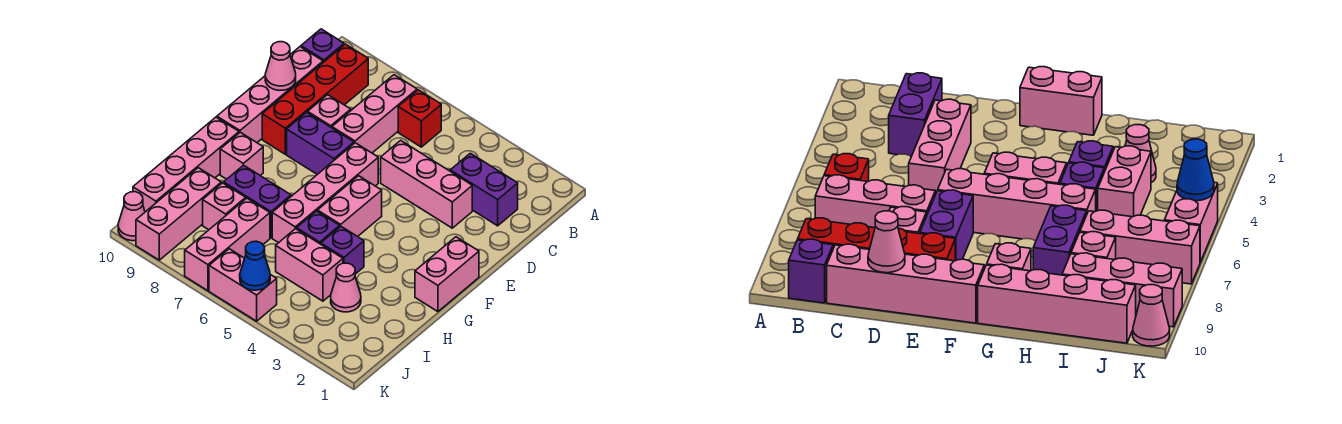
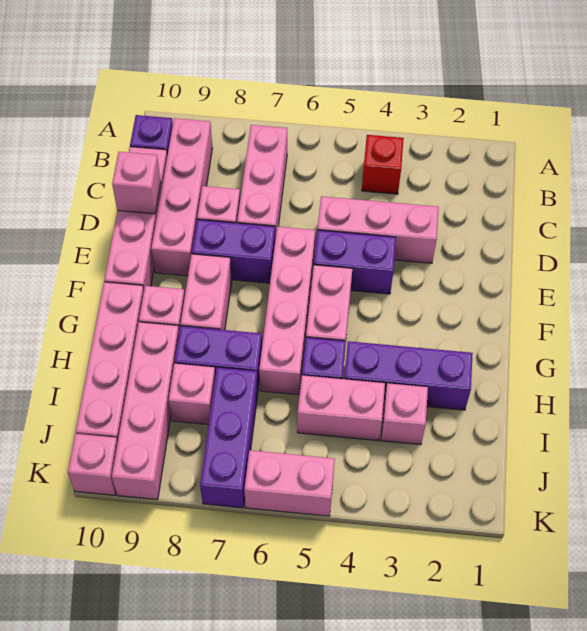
red brick B6 level 1 -> red brick B4 level 1
red brick B9:E9 level 1 -> pink brick B9:E9 level 1
purple brick C2:C3 level 1 -> purple brick E4:E5 level 1
pink cone D10 level 2 -> pink brick D10 level 2
pink brick F1:G1 level 1 -> pink brick F8:G8 level 1
purple brick H4 level 1 -> purple brick H2:H4 level 1
pink cone I3 level 1 -> pink brick I3 level 1
pink brick I7:K7 level 1 -> purple brick I7:K7 level 1
pink brick I9:K9 level 1 -> pink brick H9:K9 level 1
blue cone K5 level 2 -> none
pink cone K10 level 1 -> pink brick K10 level 1

